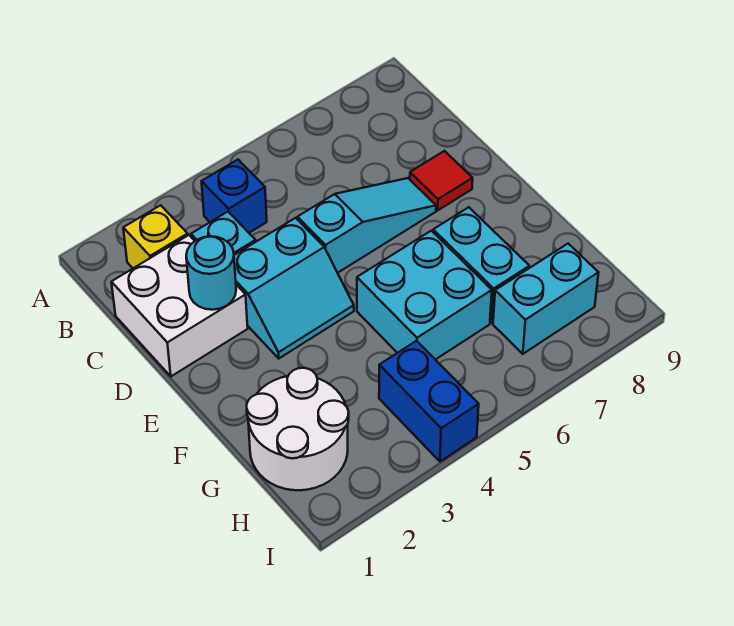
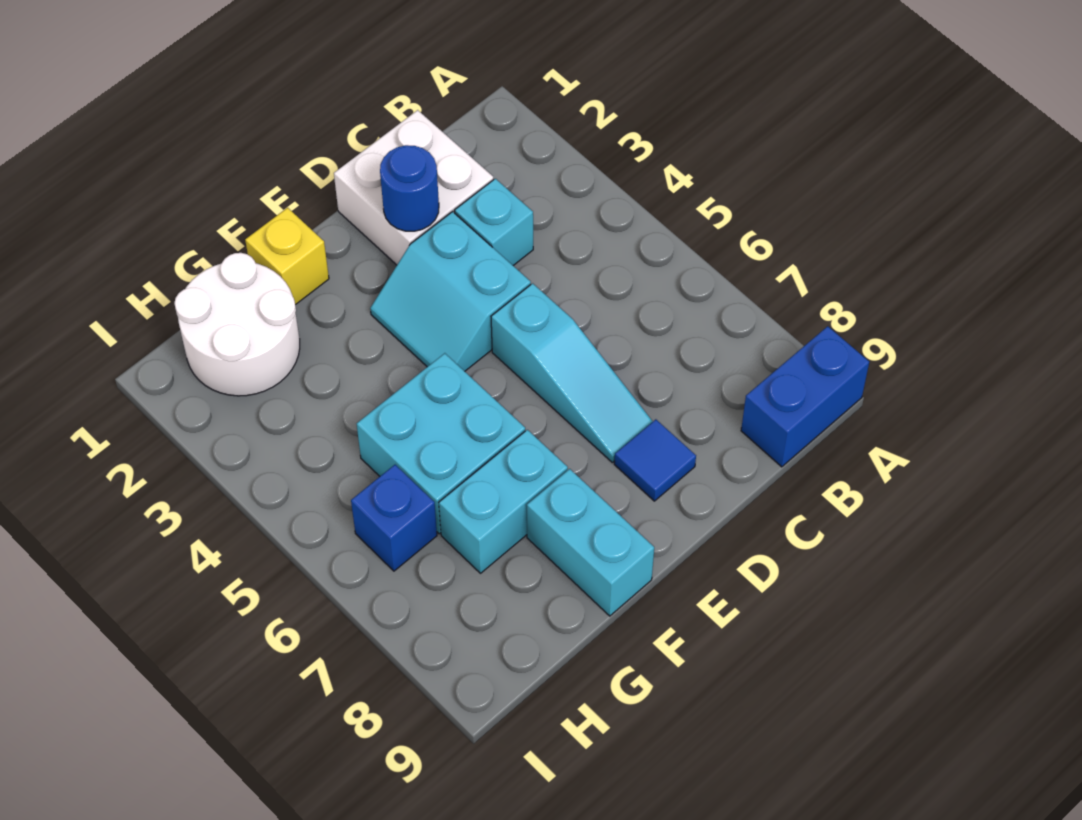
yellow brick B2 level 1 -> yellow brick F1 level 1
blue brick B4 level 1 -> blue brick H6 level 1
cyan round brick D2 level 2 -> blue round brick D2 level 2
red tile D8 level 1 -> blue tile D8 level 1
blue brick H4:I4 level 1 -> blue brick A9:B9 level 1
cyan brick H7:H8 level 1 -> cyan brick F8:F9 level 1

